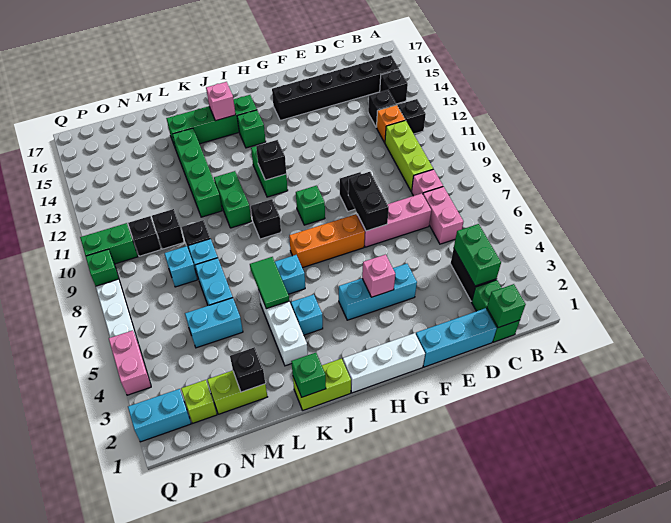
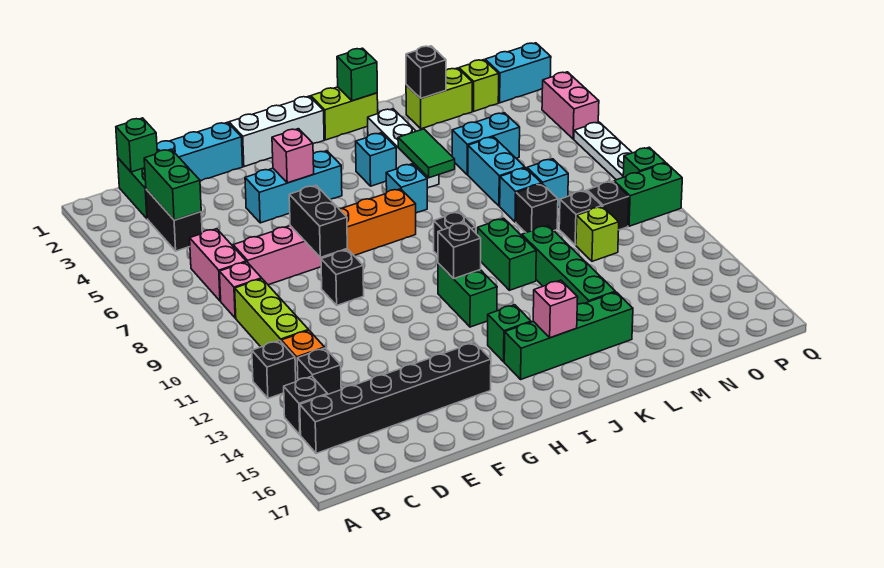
green brick H9 level 1 -> none
none -> lime brick N11 level 1

